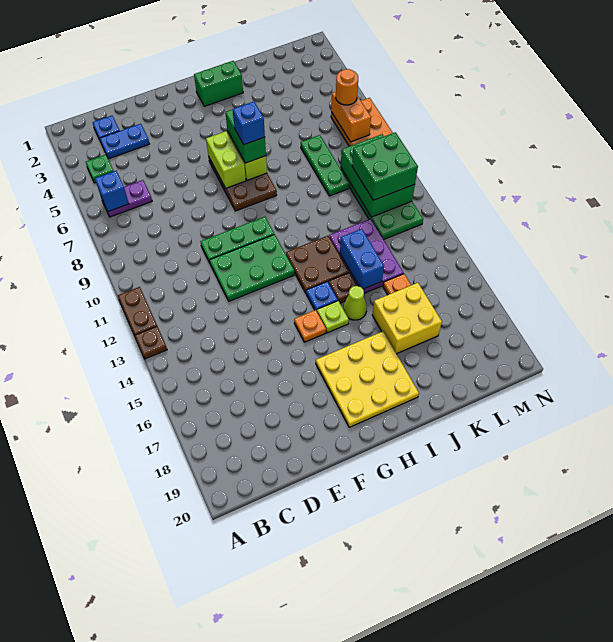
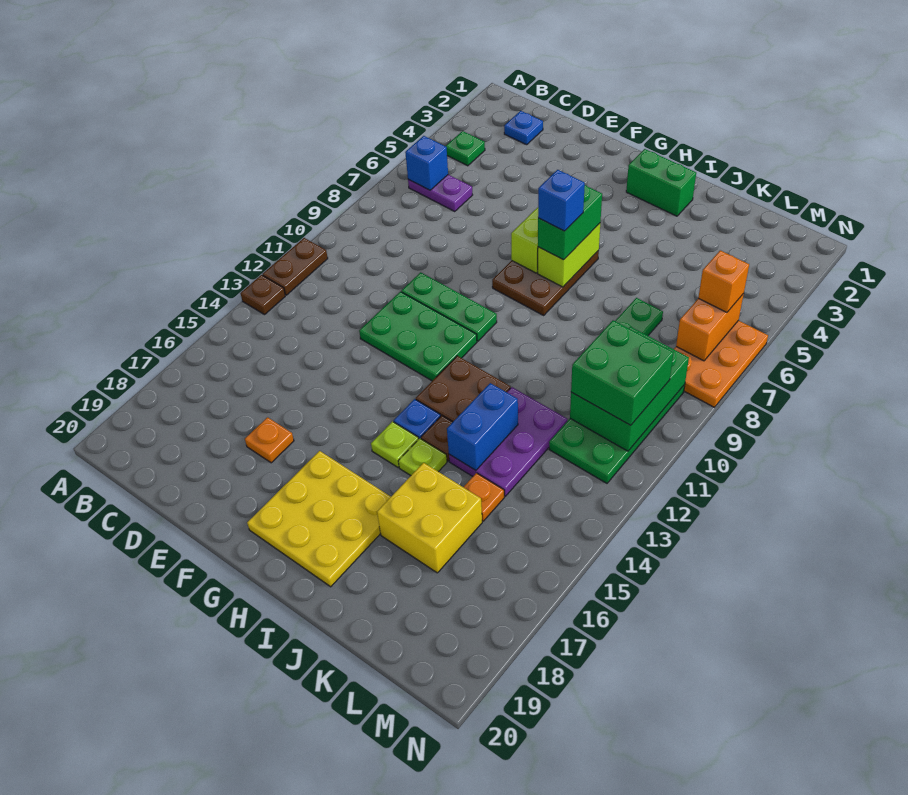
blue plate C3:D3 level 1 -> none
orange plate G15 level 1 -> orange plate E17 level 1
lime cone I15 level 1 -> lime plate I15 level 1
orange round brick M6 level 3 -> orange brick M6 level 3

